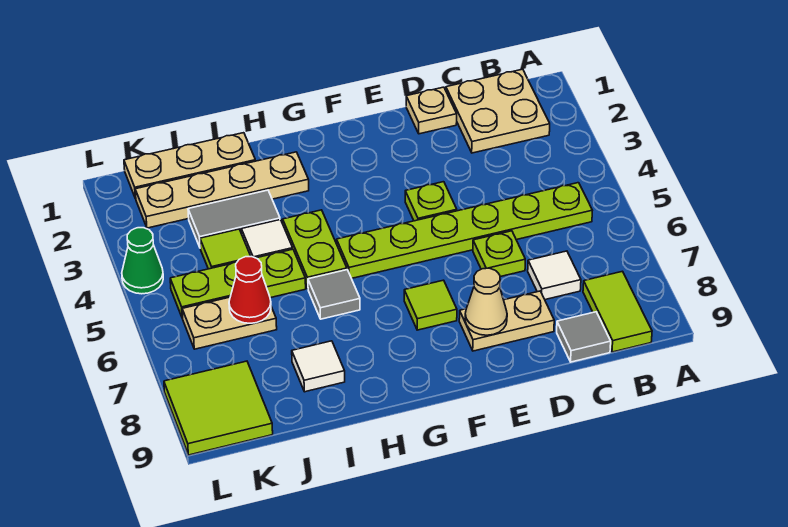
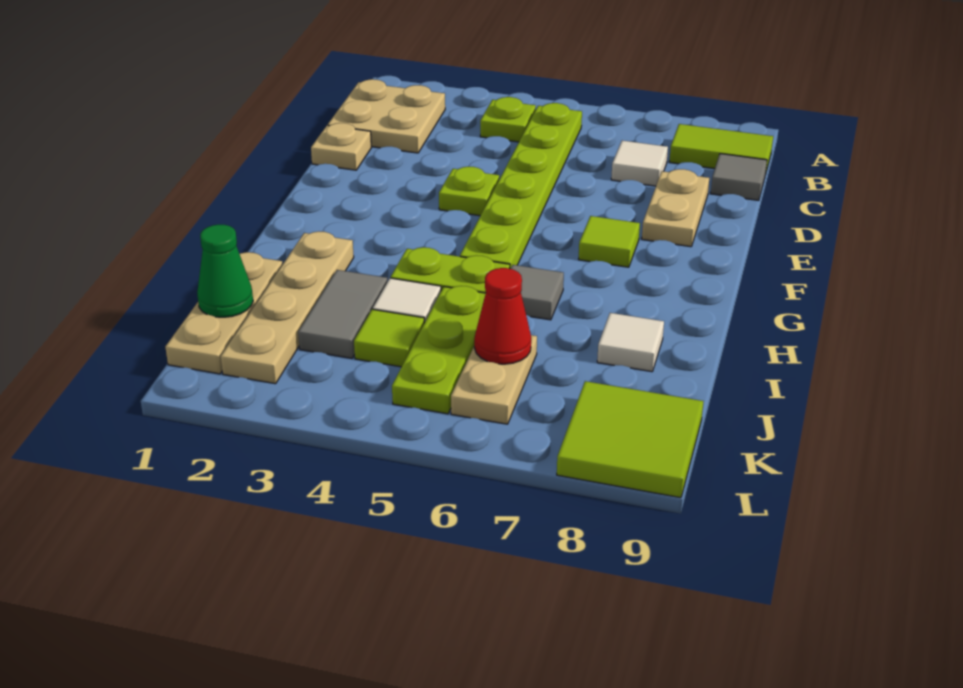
lime plate D6 level 1 -> lime plate B4 level 1
tan cone E8 level 2 -> none
green cone L4 level 1 -> green cone J1 level 2

